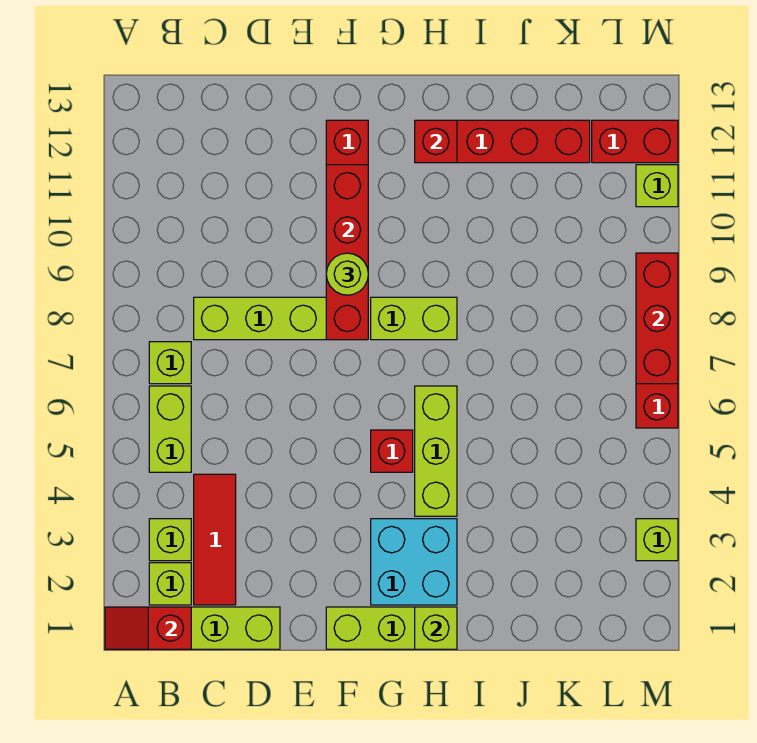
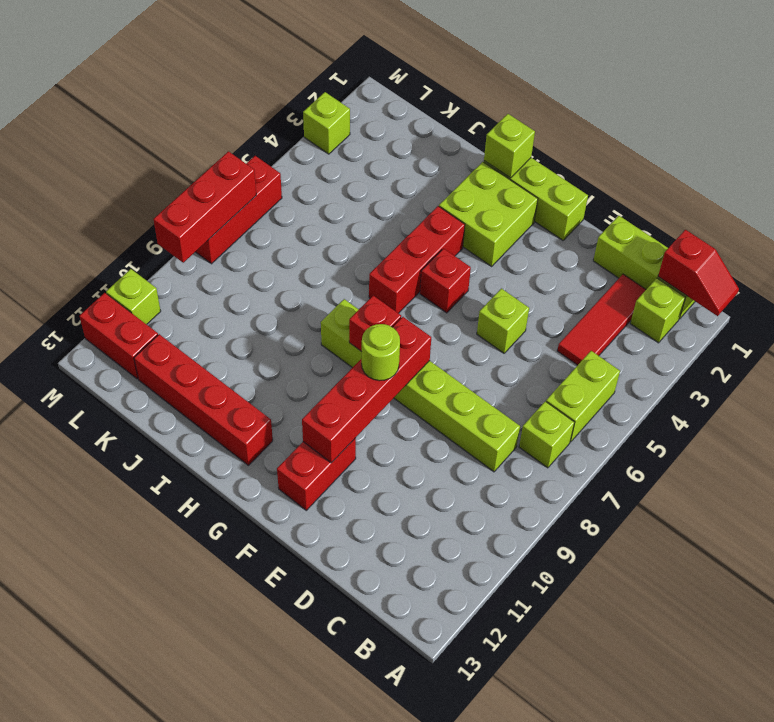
lime brick B3 level 1 -> lime brick E5 level 1
cyan brick G2:H3 level 1 -> lime brick G2:H3 level 1
lime brick H4:H6 level 1 -> red brick H4:H6 level 1
red brick H12 level 2 -> red brick G8 level 2

